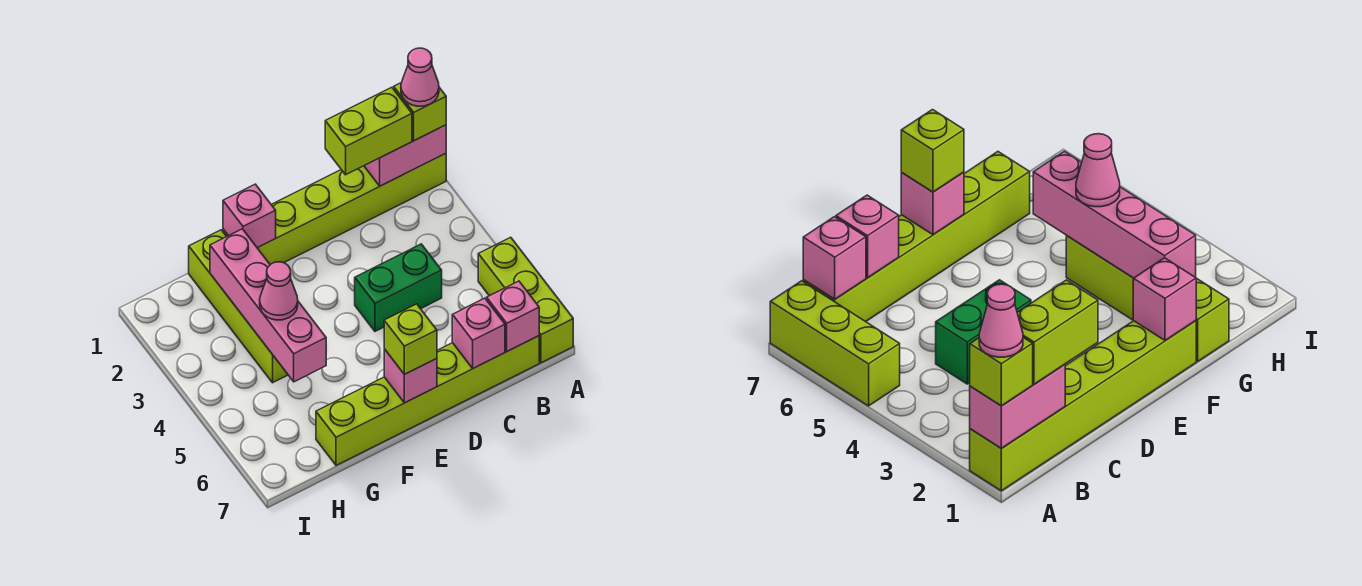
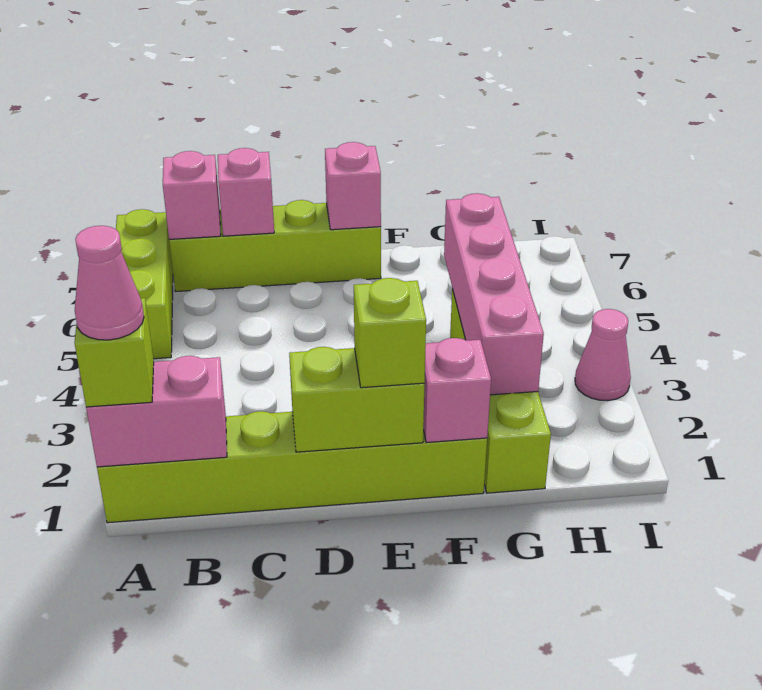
lime brick B1:C1 level 3 -> lime brick D1:E1 level 2
lime brick B7:G7 level 1 -> lime brick B7:E7 level 1
green brick C4:D4 level 1 -> none
lime brick E7 level 3 -> lime brick E1 level 3
pink cone G4 level 3 -> pink cone I3 level 1

